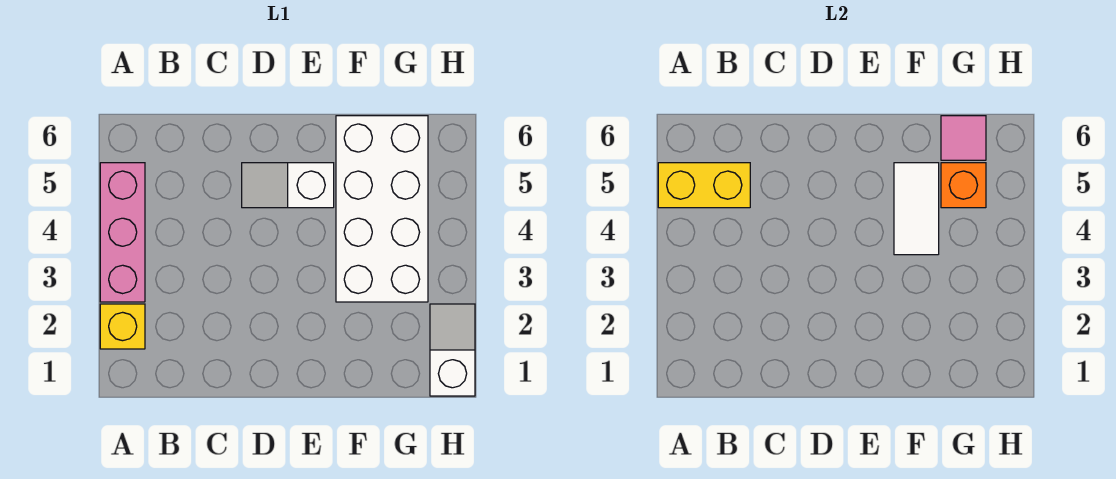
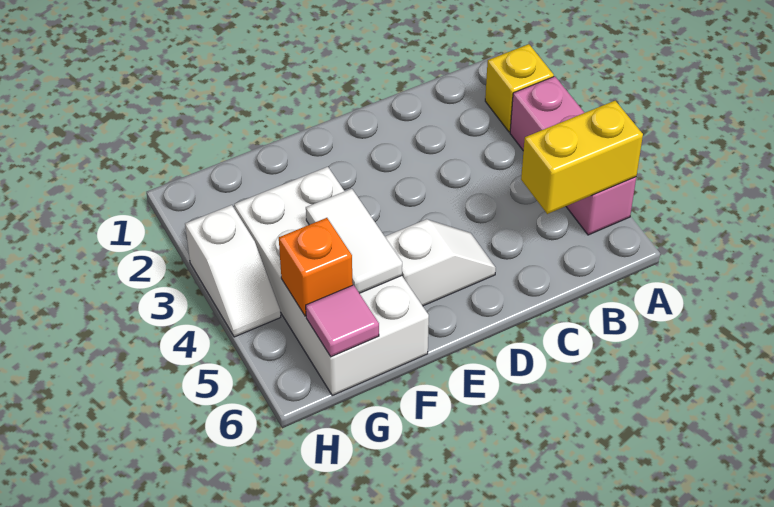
white slope H1:H2 level 1 top 1 -> white slope H3:H4 level 1 top 3

